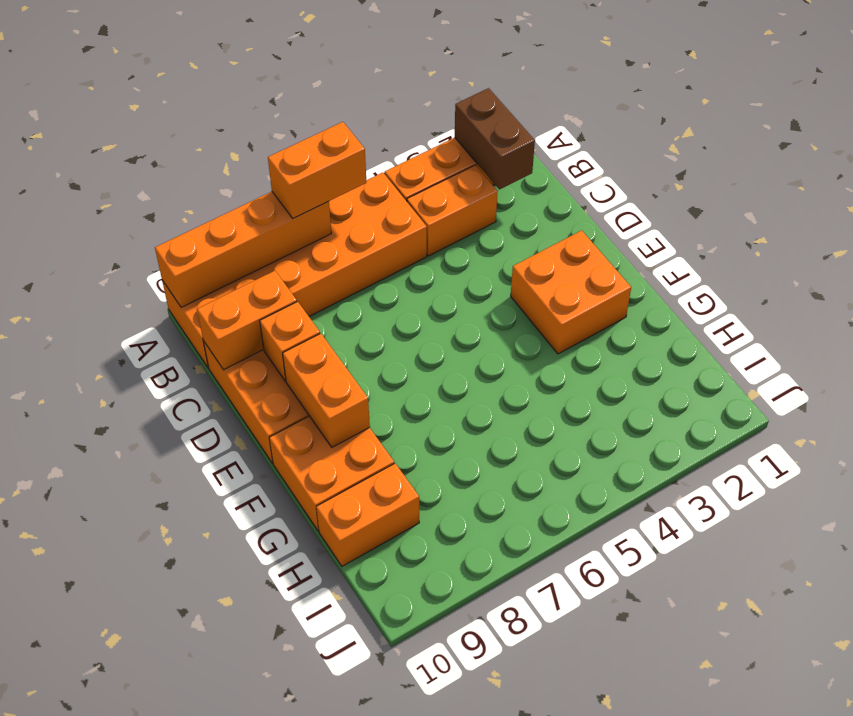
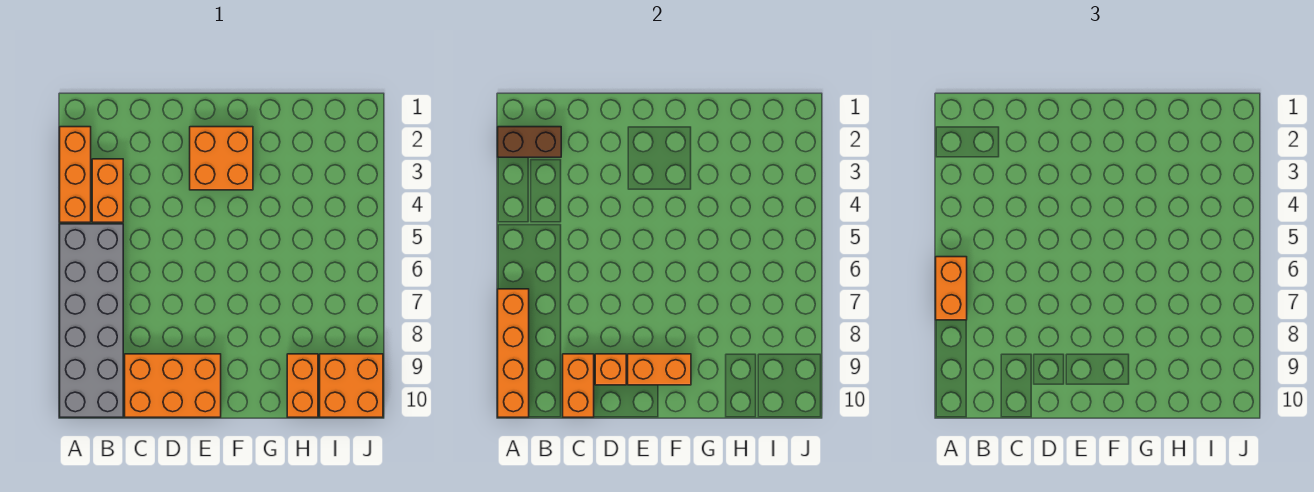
orange brick A5:B10 level 1 -> grey brick A5:B10 level 1
orange brick F9:G10 level 1 -> orange brick I9:J10 level 1

